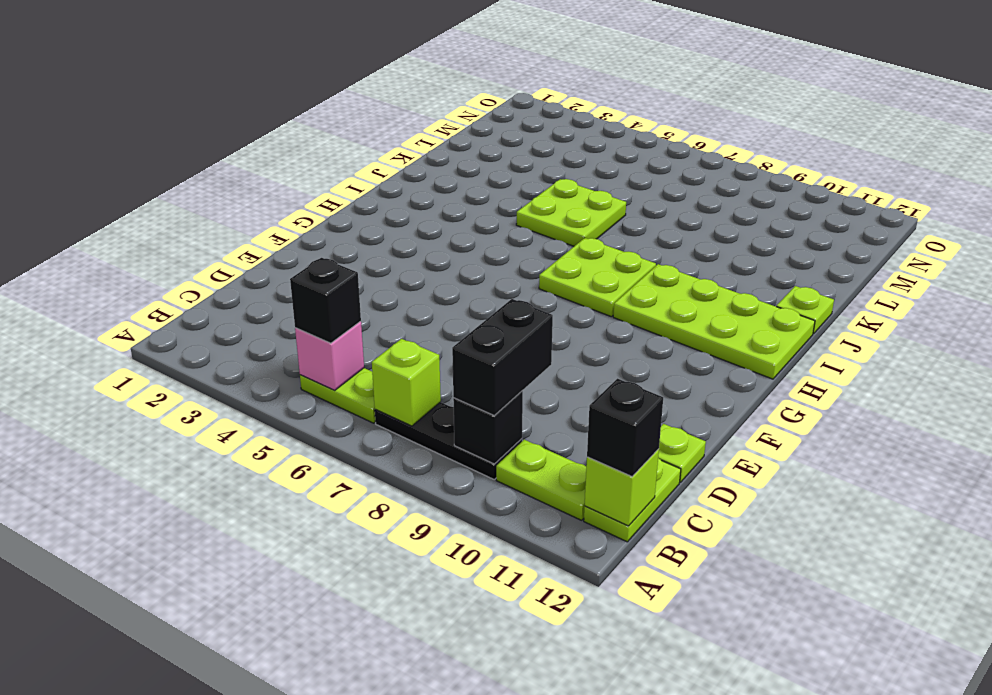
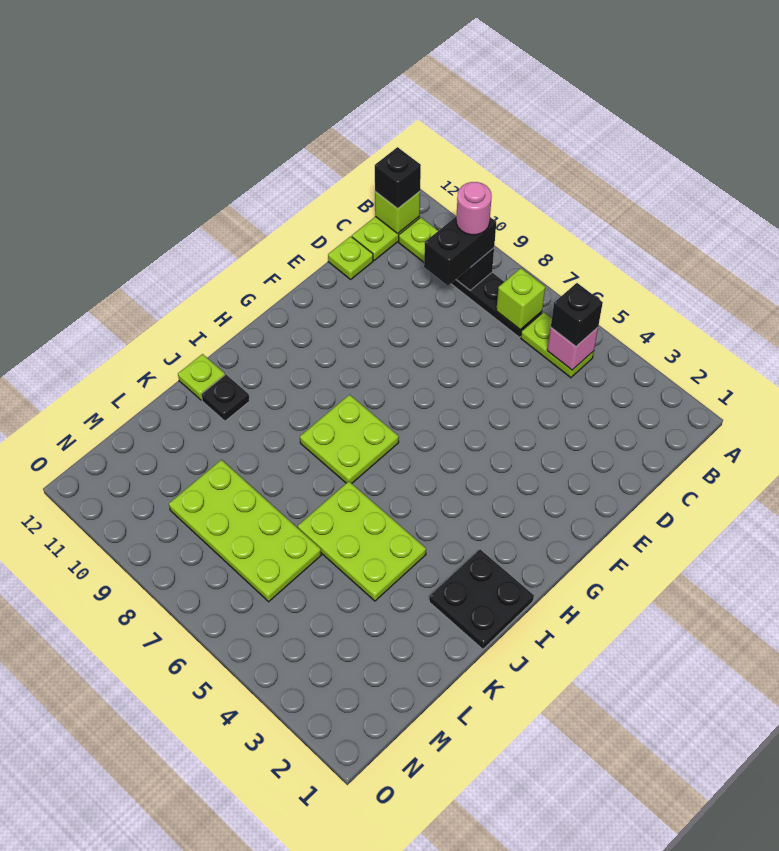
none -> pink round brick B9 level 4
lime plate H9:I12 level 1 -> lime plate L6:M9 level 1
none -> black plate I1:J2 level 1
lime plate J5:K6 level 1 -> lime plate J4:K6 level 1
none -> black plate J11 level 1

